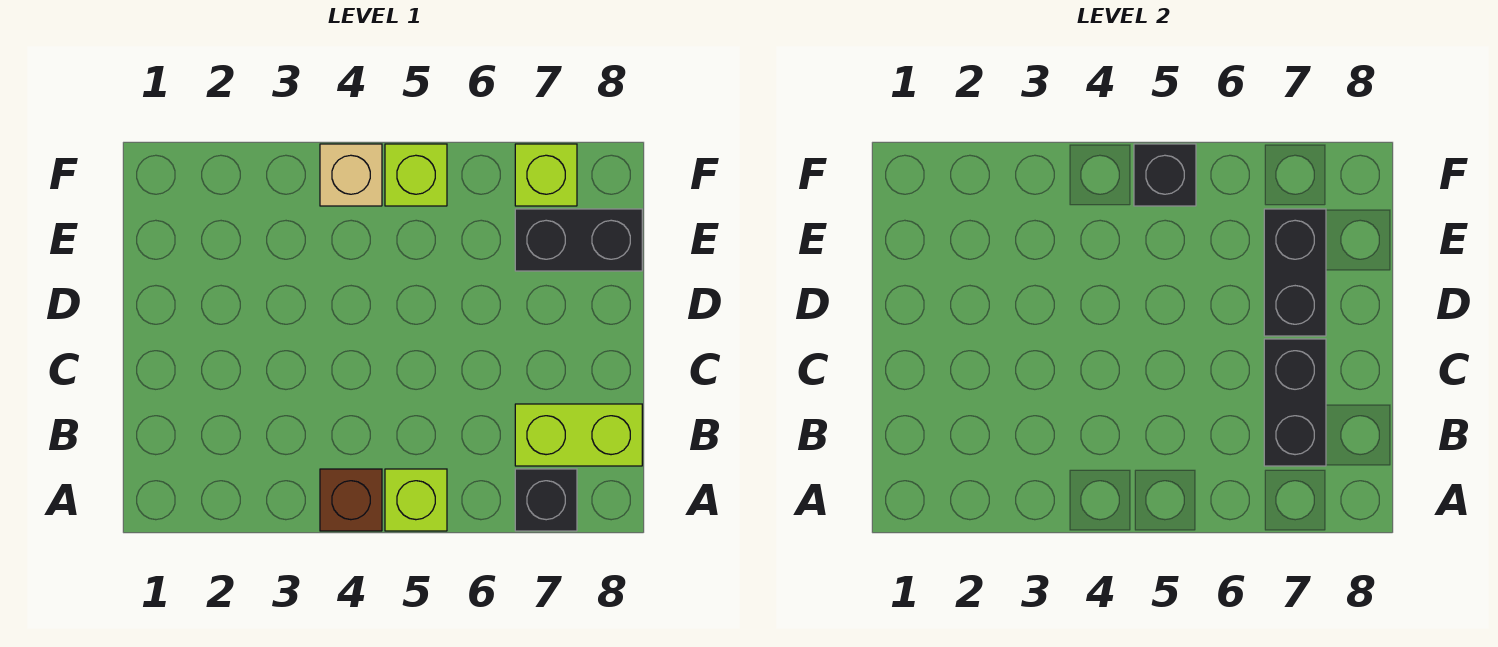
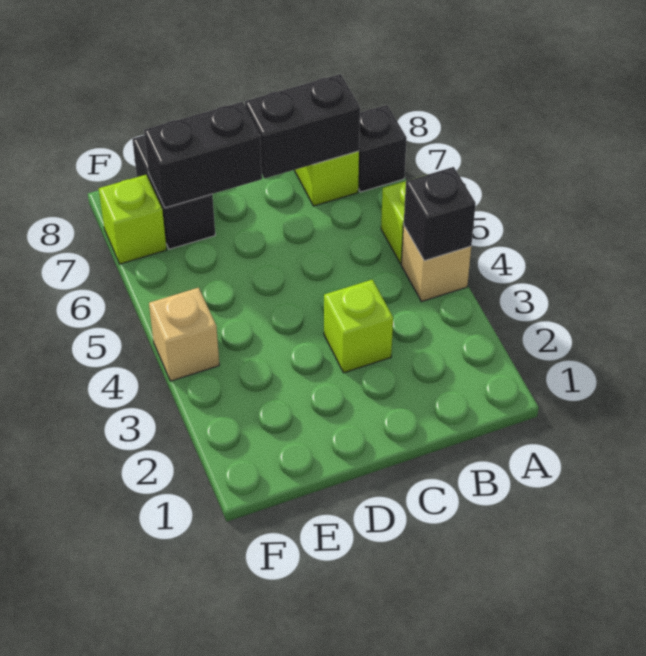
brown brick A4 level 1 -> tan brick A4 level 1
lime brick F5 level 1 -> lime brick C3 level 1
black brick F5 level 2 -> black brick A4 level 2

